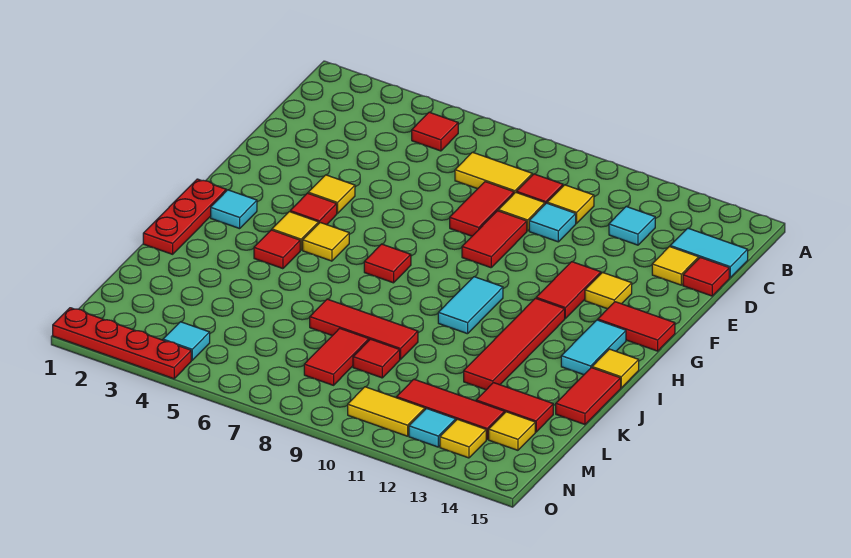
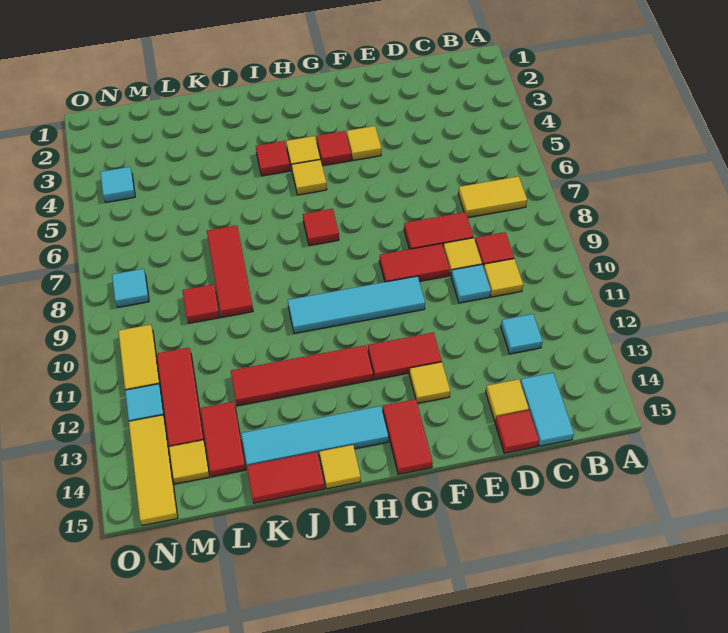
red tile B5 level 1 -> none
yellow tile C7:C8 level 1 -> yellow tile B7:C7 level 1
red plate H1:J1 level 1 -> none
cyan tile H2 level 1 -> cyan tile N8 level 1
cyan tile H10:I10 level 1 -> cyan tile F10:I10 level 1
cyan tile H14:I14 level 1 -> cyan tile H14:K14 level 1
red tile L8:M8 level 1 -> none
yellow tile N13 level 1 -> yellow tile N13:N15 level 1
red plate O1:O4 level 1 -> none

